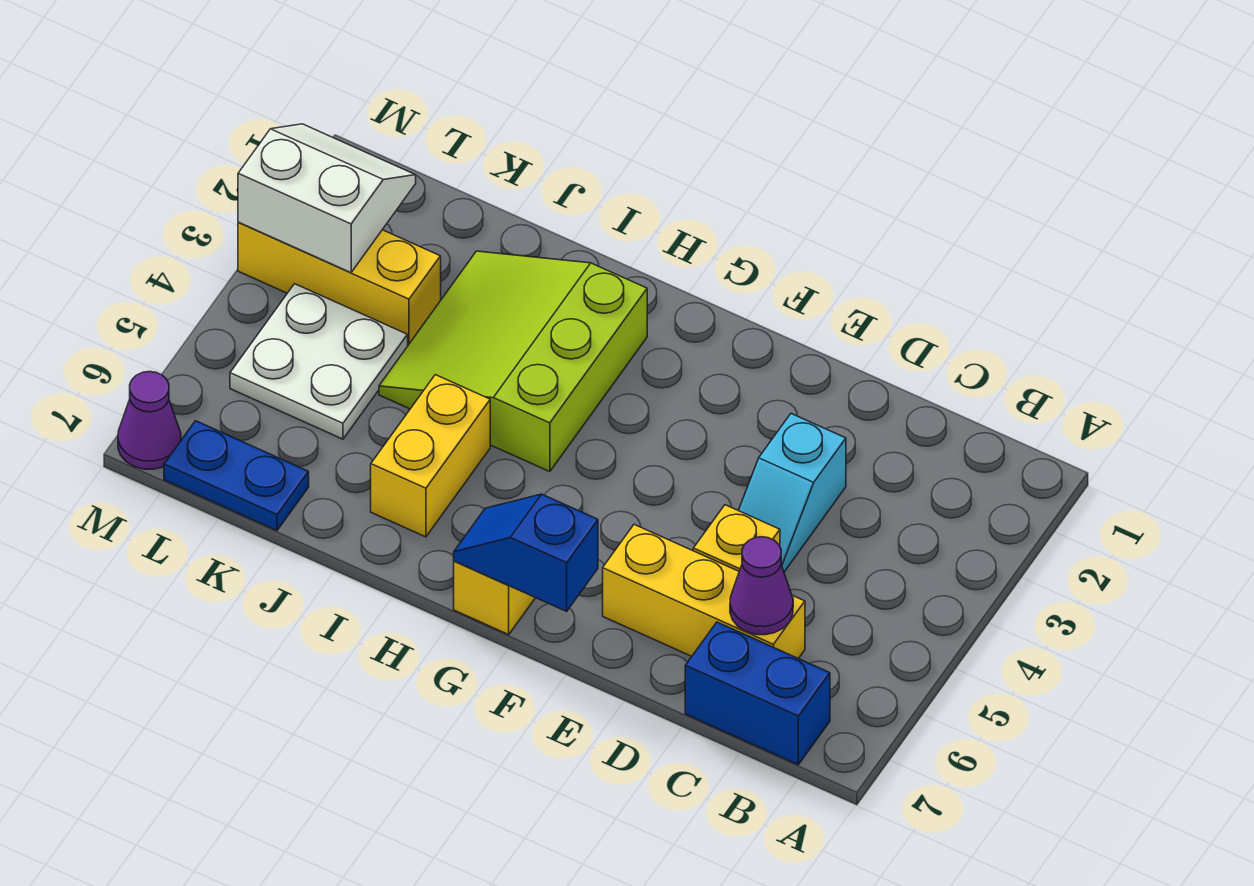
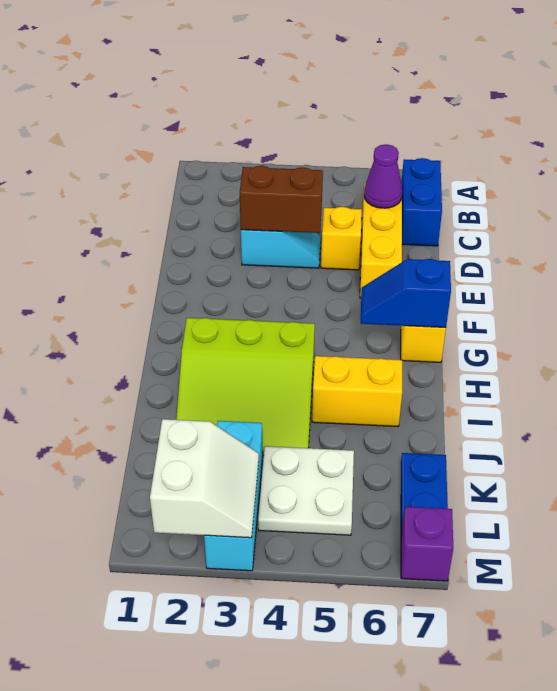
none -> brown brick D3:D4 level 2
blue slope F7:G7 level 2 top F -> blue slope G6:G7 level 2 top 7
yellow brick K3:M3 level 1 -> cyan brick K3:M3 level 1
white slope L2:M3 level 2 top 3 -> white slope L2:M3 level 2 top 2
purple cone M7 level 1 -> purple brick M7 level 1

